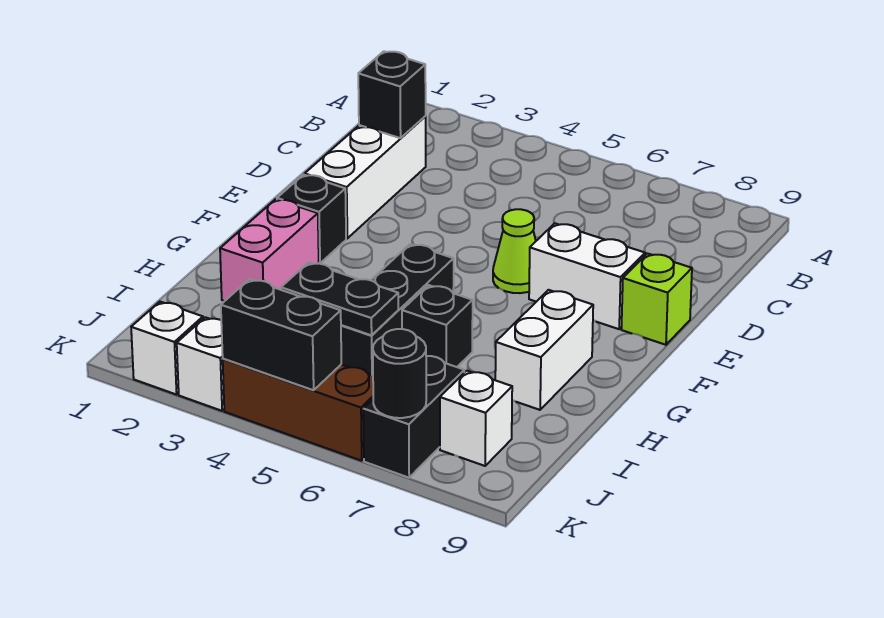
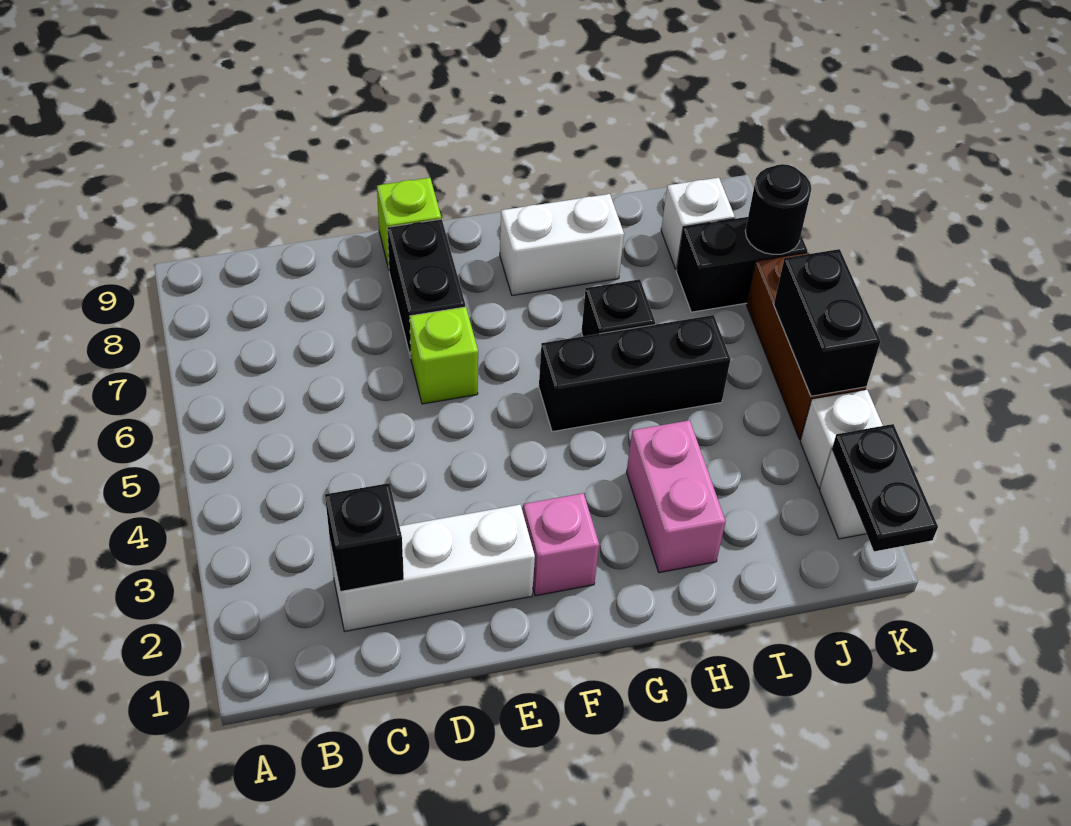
lime cone E6 level 1 -> lime brick E6 level 1
white brick E7:E8 level 1 -> black brick E7:E8 level 1
black brick F2 level 1 -> pink brick F2 level 1
pink brick G2:H2 level 1 -> pink brick H2:H3 level 1
black plate I4:I5 level 2 -> black plate K1:K2 level 2

